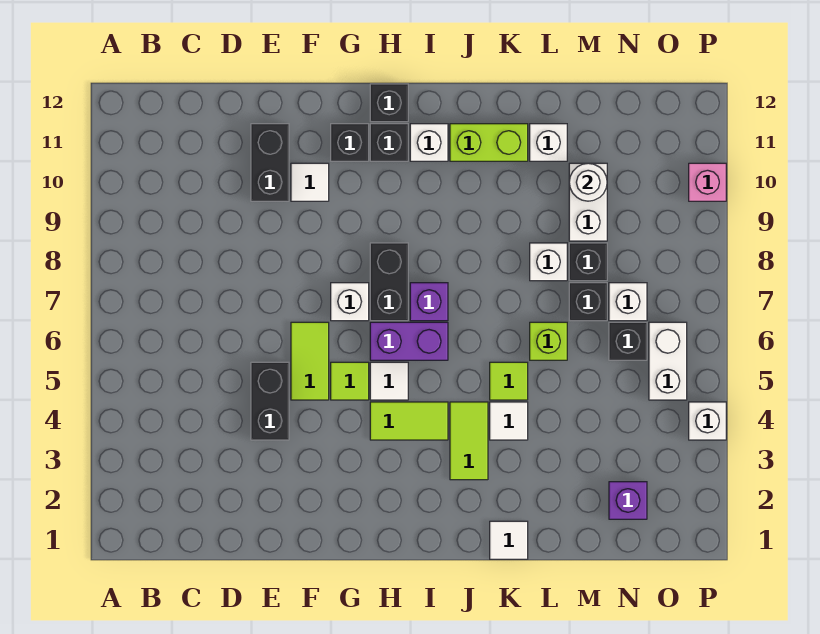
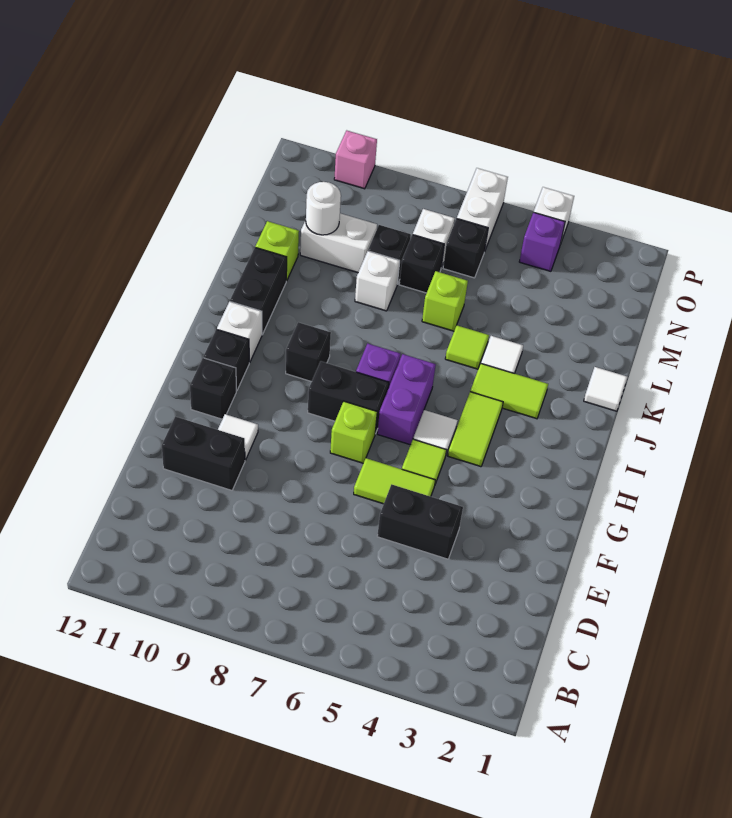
white brick G7 level 1 -> lime brick G7 level 1
black brick H12 level 1 -> black brick I9 level 1
lime brick J11:K11 level 1 -> black brick J11:K11 level 1
white brick L11 level 1 -> lime brick L11 level 1
purple brick N2 level 1 -> purple brick O4 level 1
white brick O5:O6 level 1 -> white brick O6:P6 level 1

